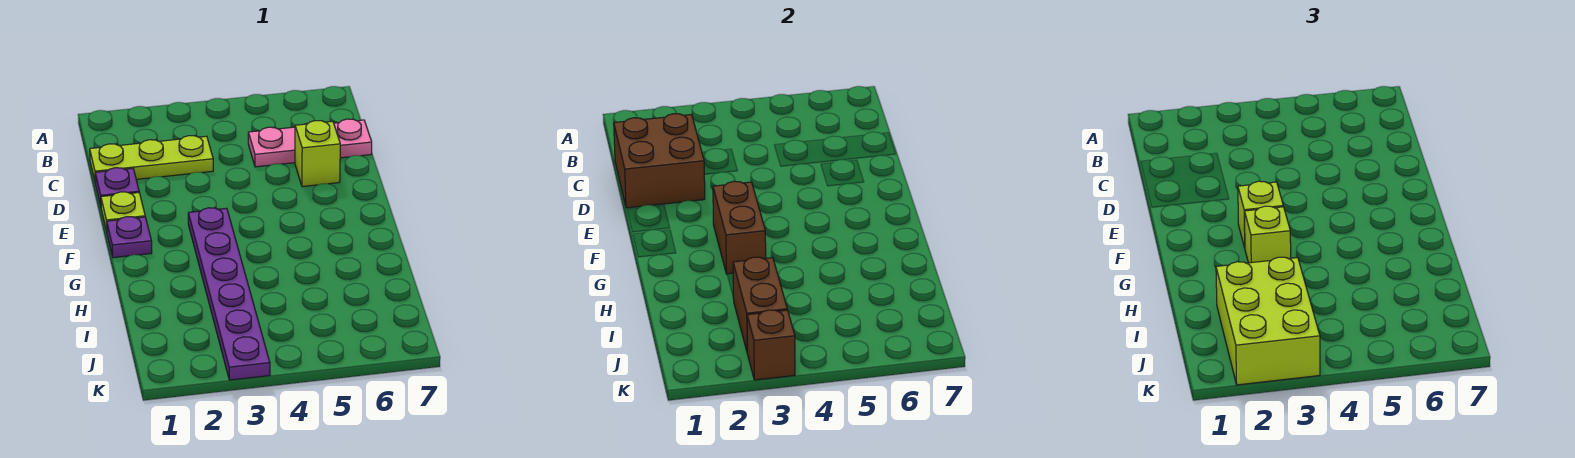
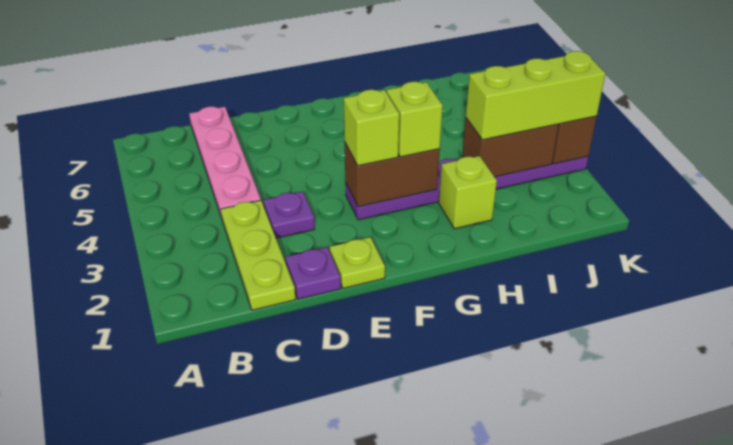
brown brick C1:D2 level 2 -> none
pink plate C5:C7 level 1 -> pink plate C4:C7 level 1
lime brick D6 level 1 -> lime brick H2 level 1
purple plate F1 level 1 -> purple plate D3 level 1
lime brick I2:K3 level 3 -> lime brick I3:K3 level 3

